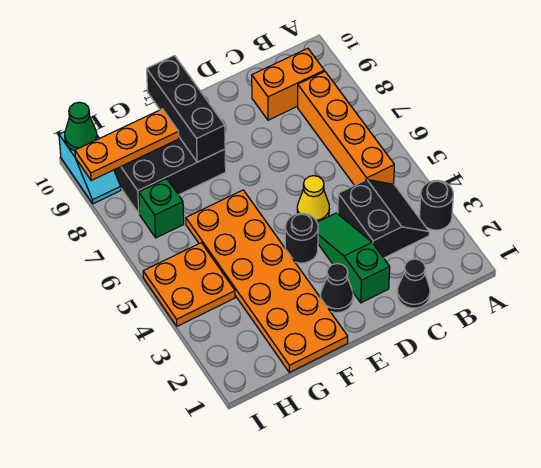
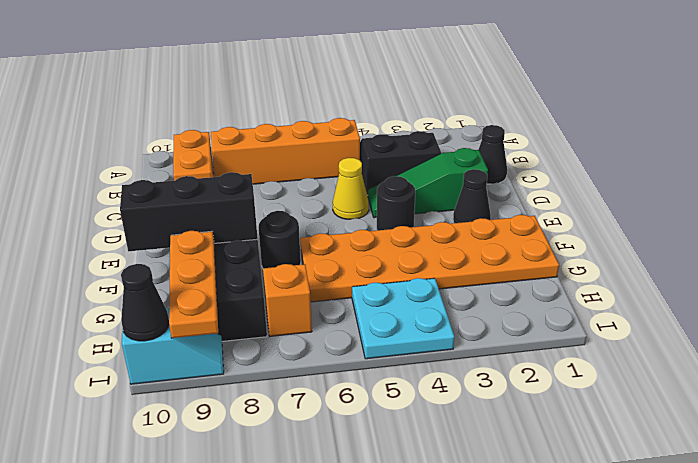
black round brick A3 level 1 -> black round brick F7 level 1
orange plate H4:I5 level 1 -> cyan plate H4:I5 level 1
green brick H7 level 1 -> orange brick H7 level 1
green cone I10 level 2 -> black cone I10 level 2

